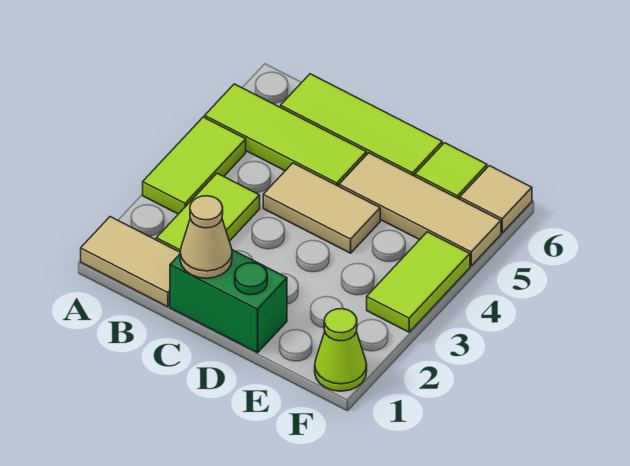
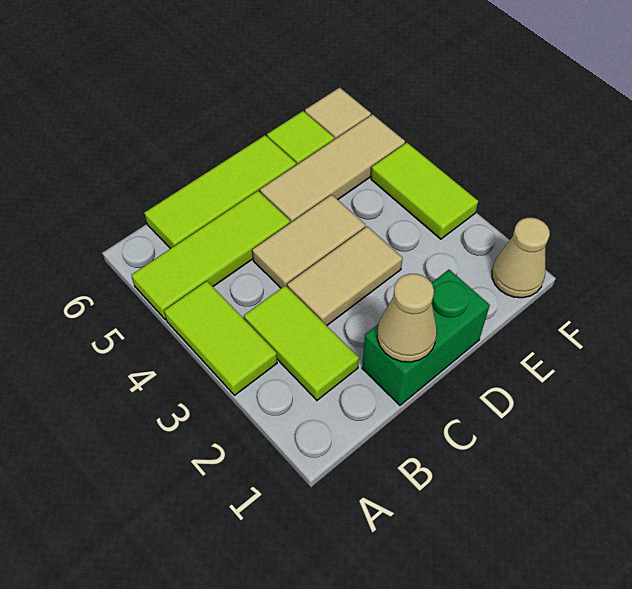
tan tile A1:B1 level 1 -> tan tile C3:D3 level 1
lime cone F1 level 1 -> tan cone F1 level 1

